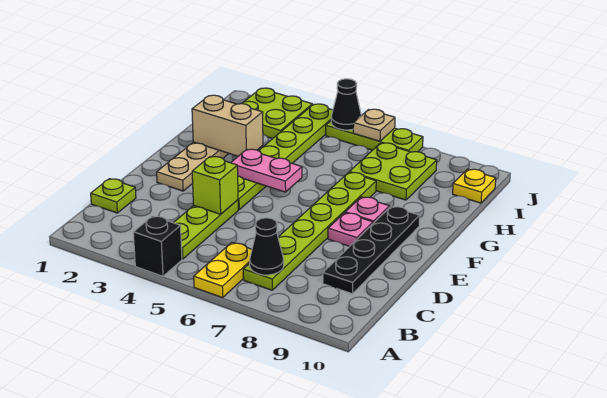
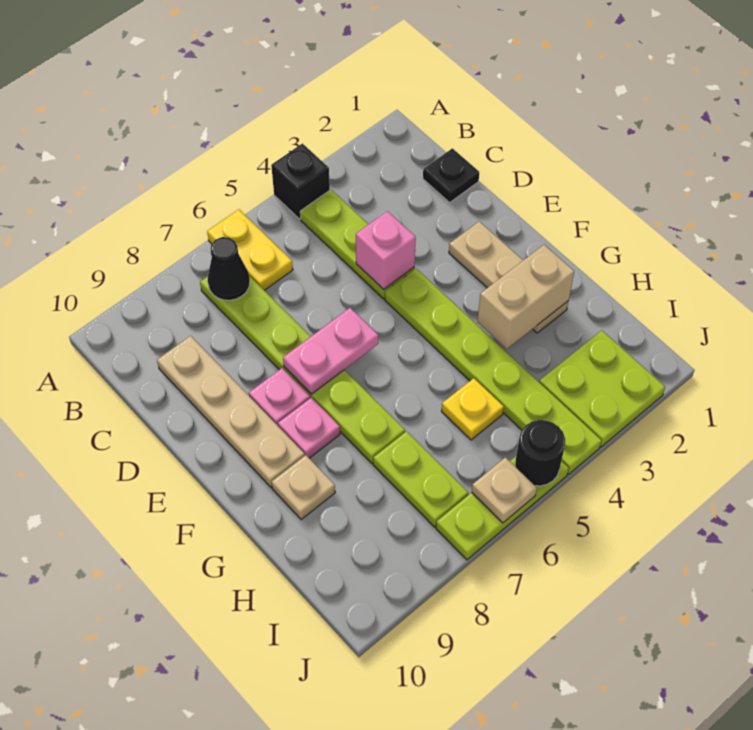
lime plate C1 level 1 -> black plate C1 level 1
black plate C9:F9 level 1 -> tan plate C9:F9 level 1
lime brick D4 level 2 -> pink brick D4 level 2
pink plate F4:F5 level 2 -> pink plate E6:E7 level 2
none -> tan plate G9 level 1
lime plate H7:I8 level 1 -> lime plate H7:I7 level 1
yellow plate I10 level 1 -> yellow plate H5 level 1
black cone J5 level 2 -> black round brick J5 level 2

